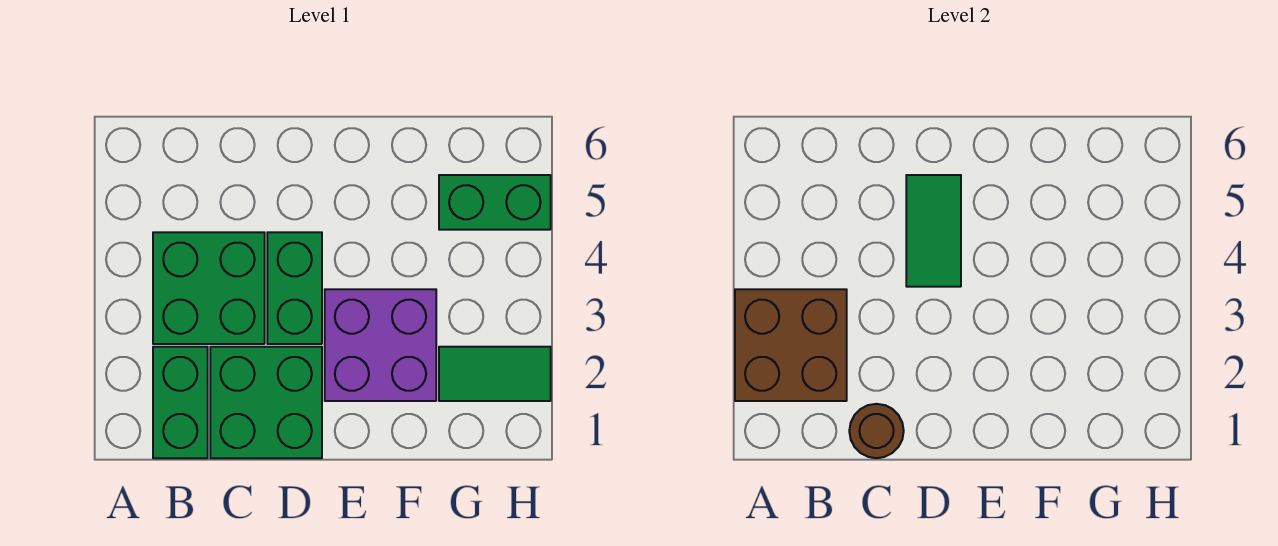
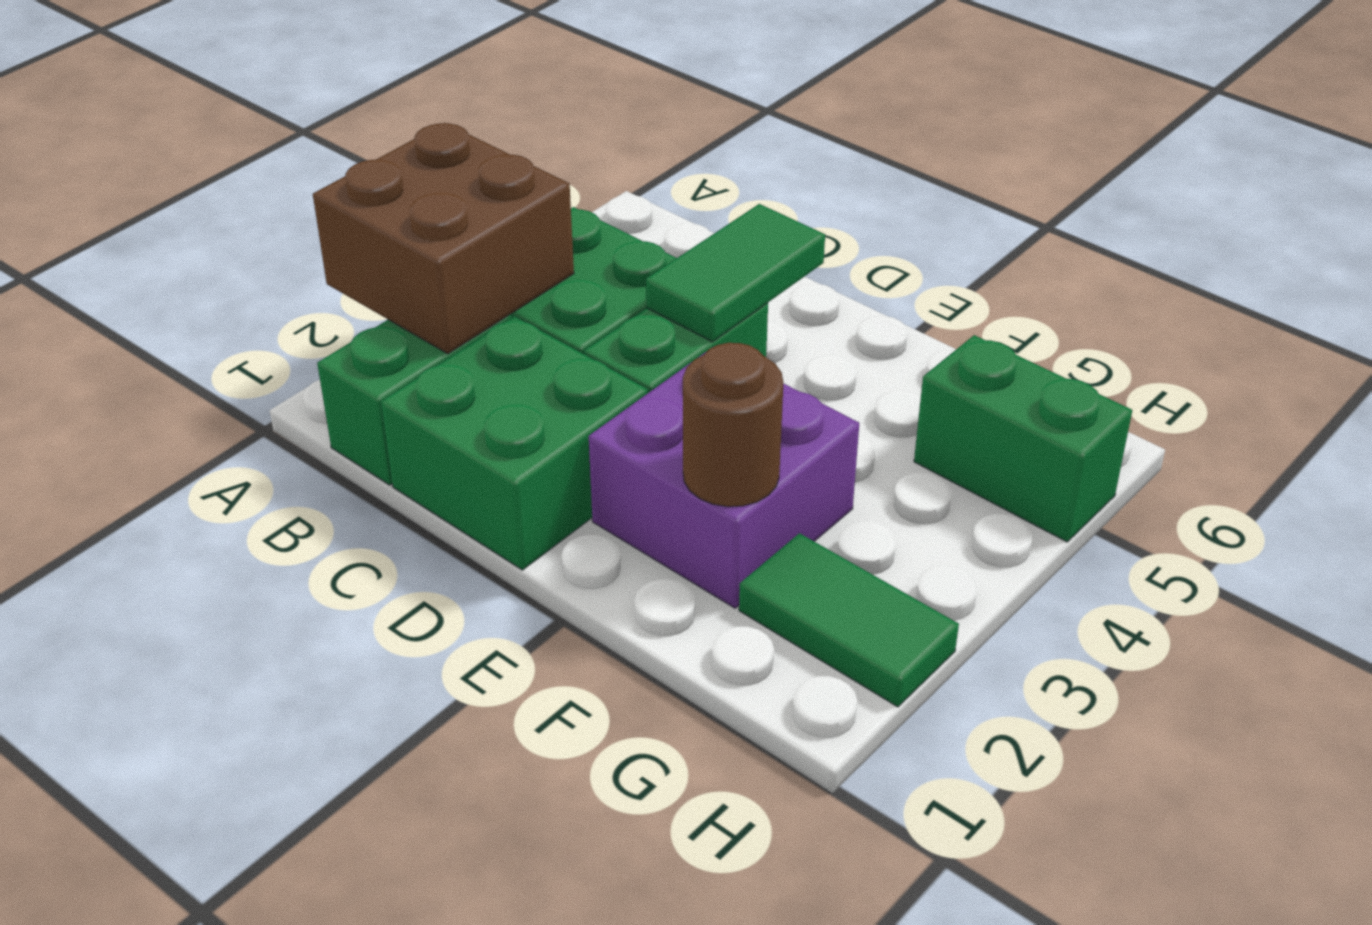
brown round brick C1 level 2 -> brown round brick F2 level 2

